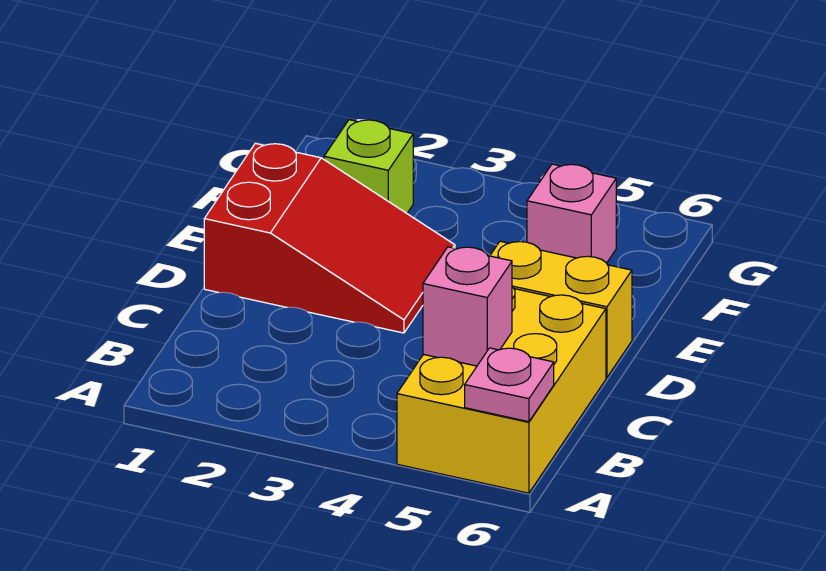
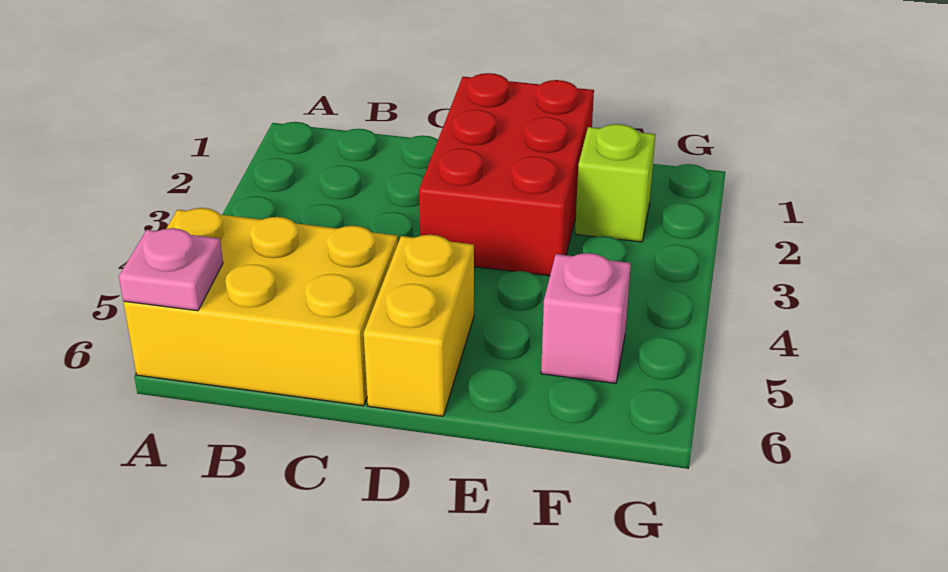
pink brick B5 level 2 -> none
red slope D1:E3 level 1 top 1 -> red brick D1:E3 level 1

